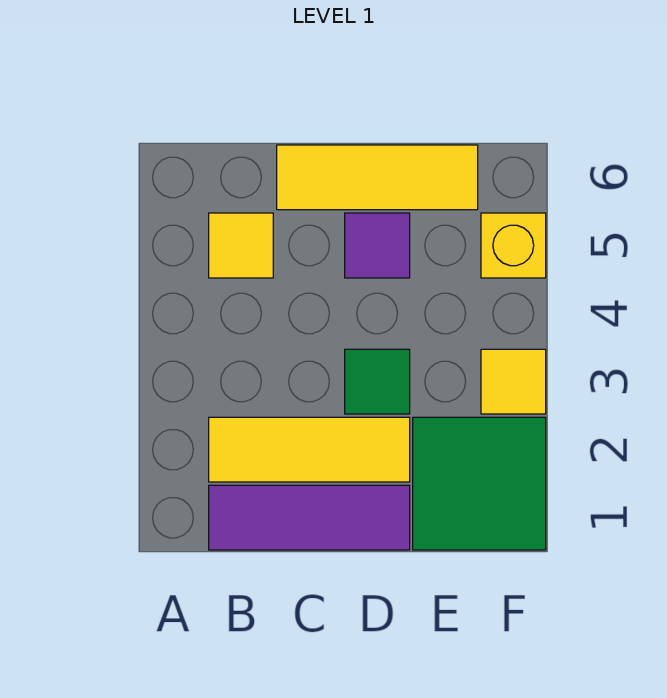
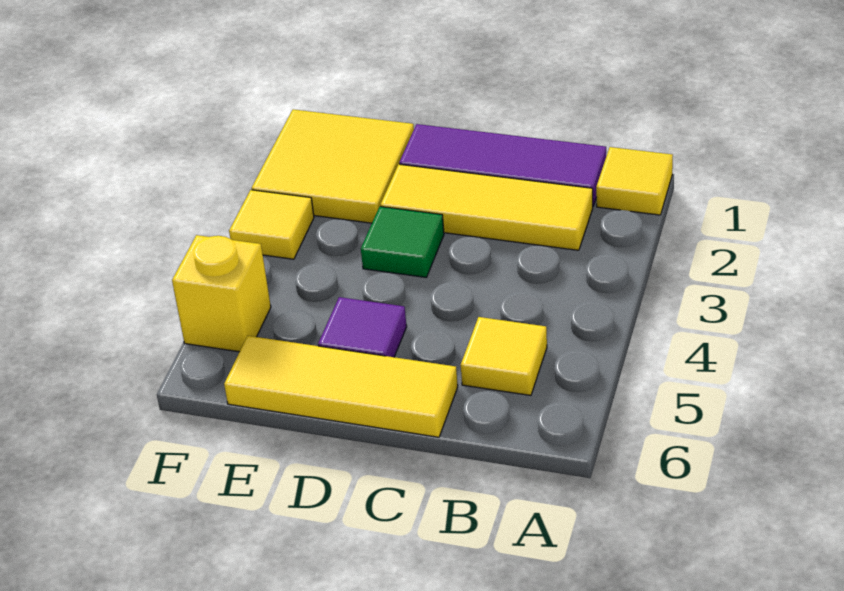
none -> yellow tile A1 level 1
green tile E1:F2 level 1 -> yellow tile E1:F2 level 1

